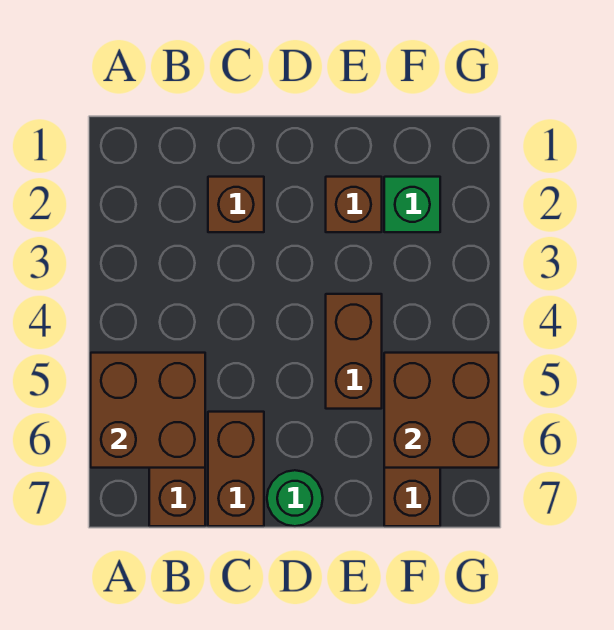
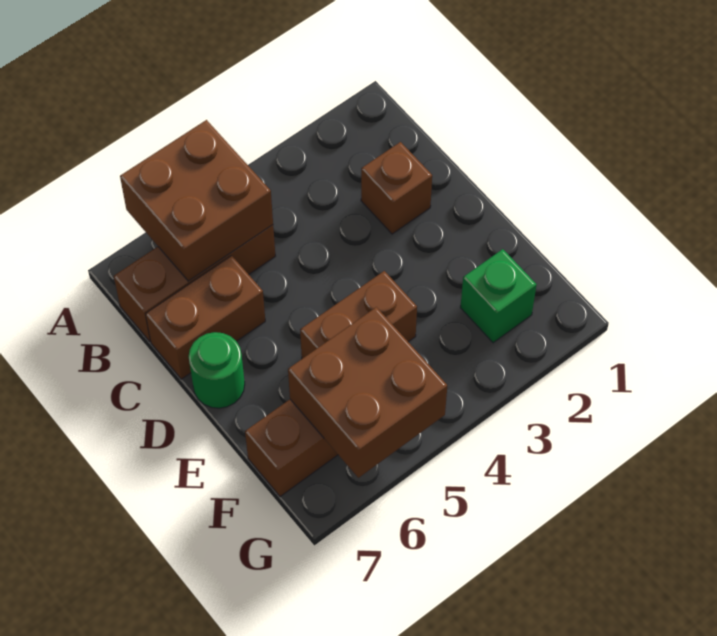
brown brick E2 level 1 -> none

